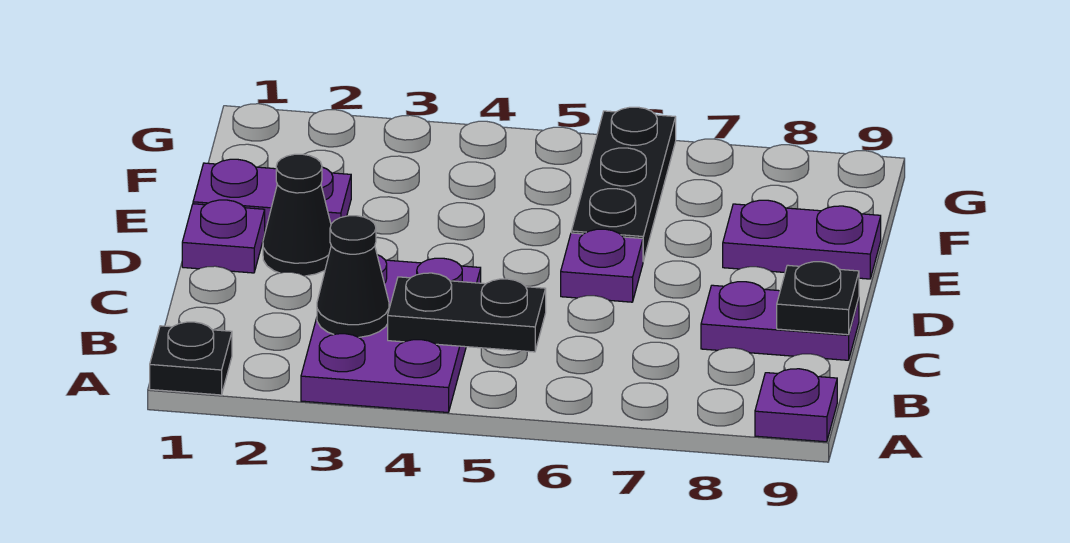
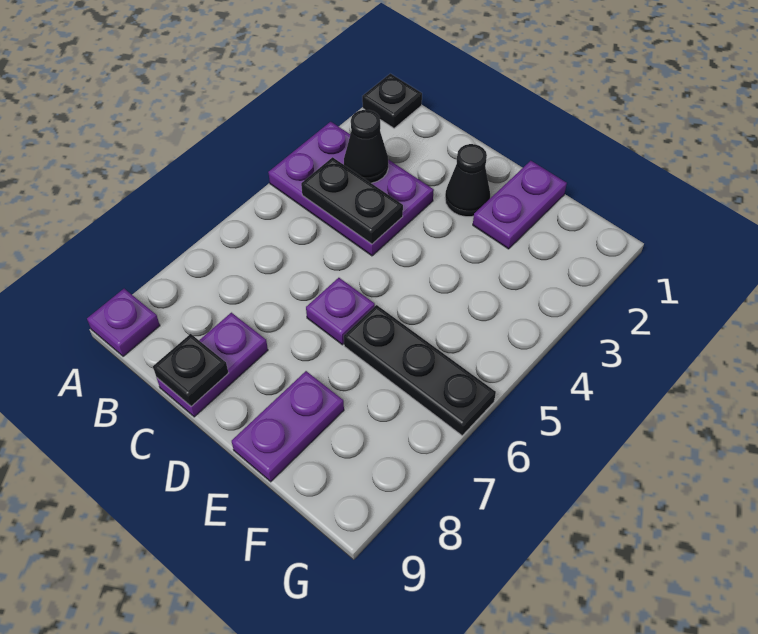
black plate B4:B5 level 2 -> black plate B4:C4 level 2
purple plate D1 level 1 -> none

